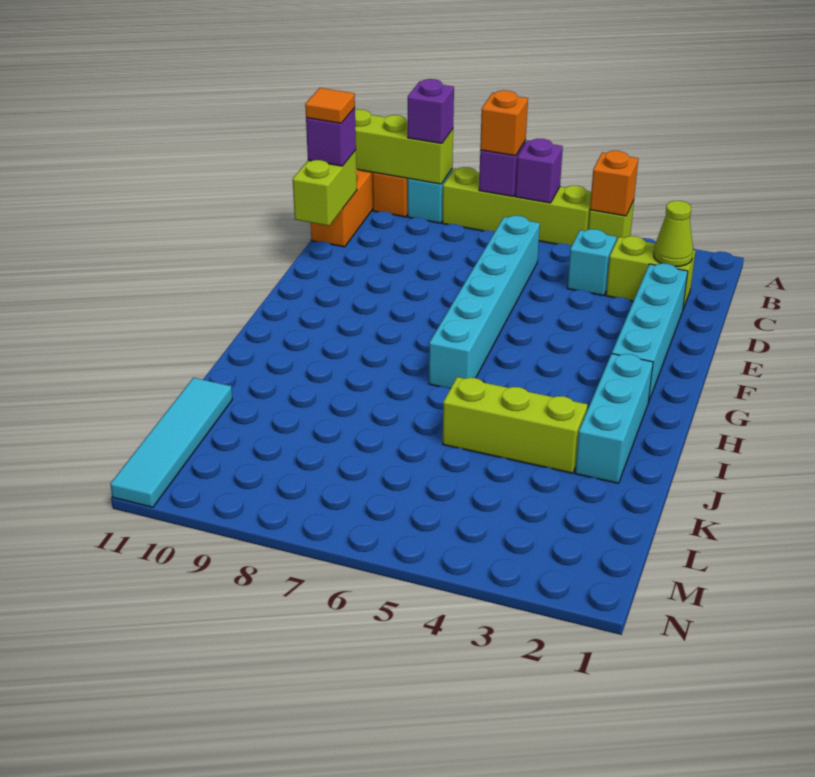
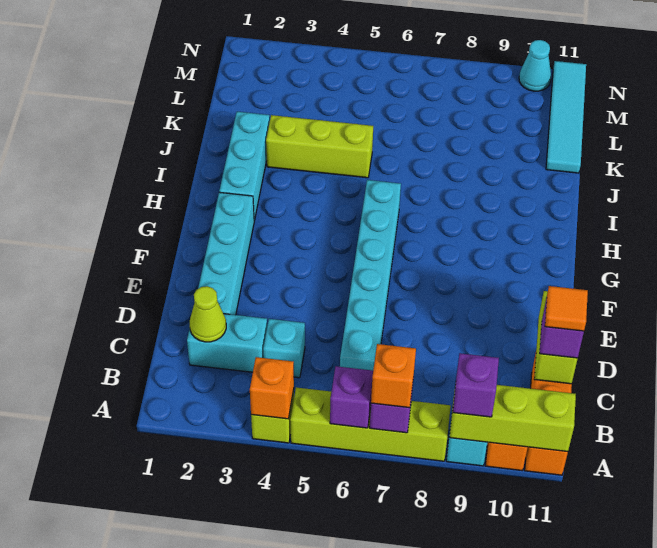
lime brick C2:C3 level 1 -> cyan brick C2:C3 level 1
none -> cyan cone N10 level 1

